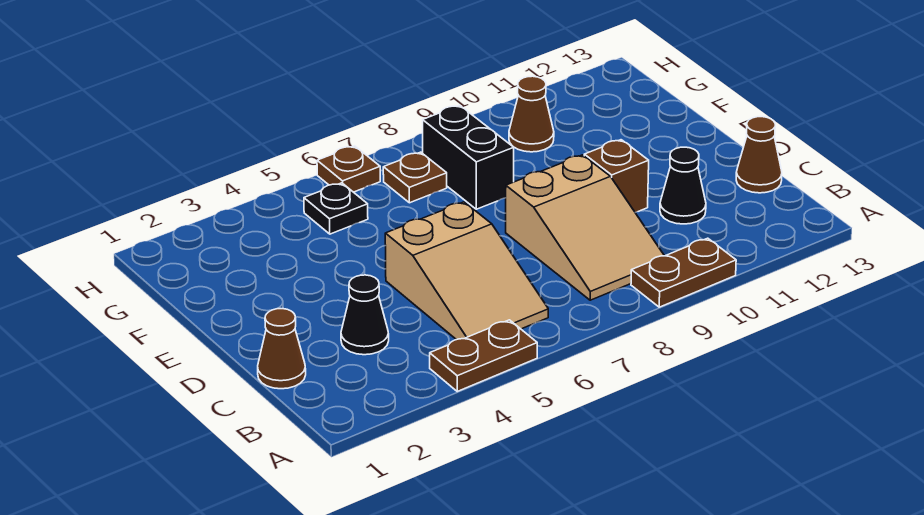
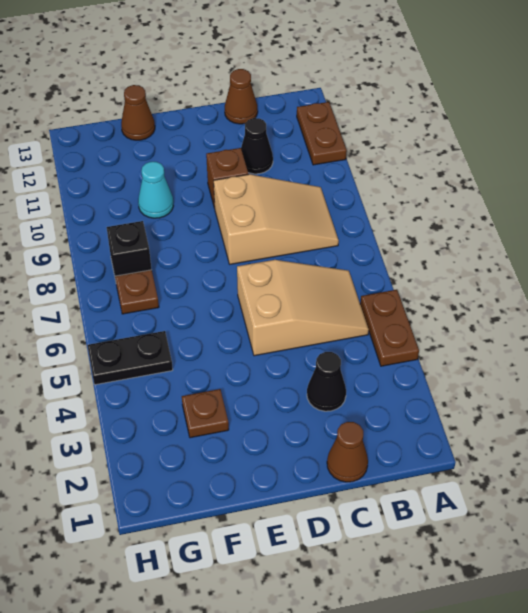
brown plate A9:A10 level 1 -> brown plate A11:A12 level 1
black brick F8:G8 level 1 -> black brick G8 level 1
none -> cyan cone F10 level 1
black plate G5 level 1 -> black plate G5:H5 level 1
brown cone G10 level 1 -> brown cone F13 level 1
brown plate H6 level 1 -> brown plate F3 level 1

